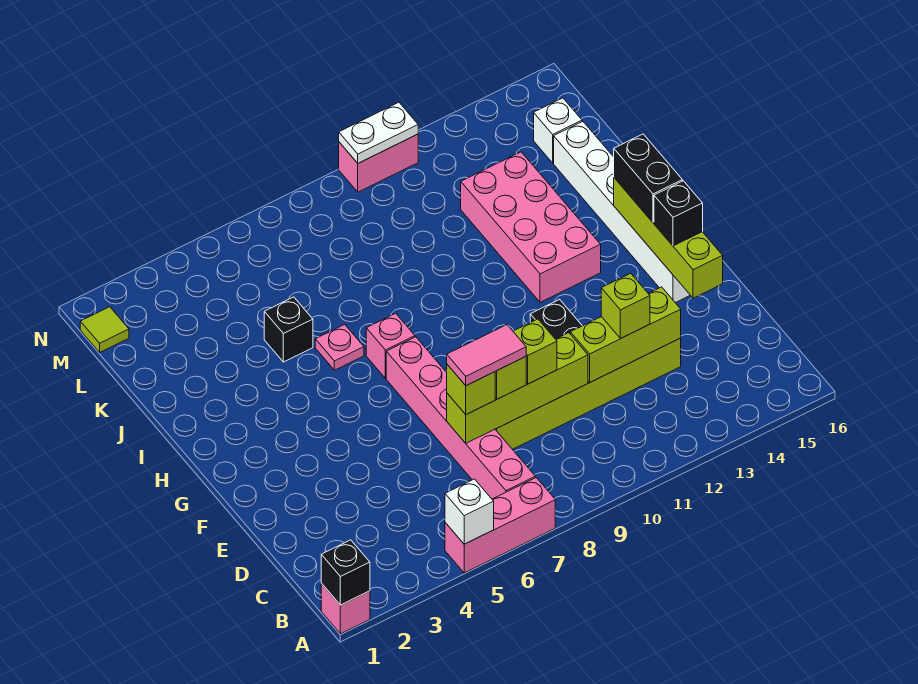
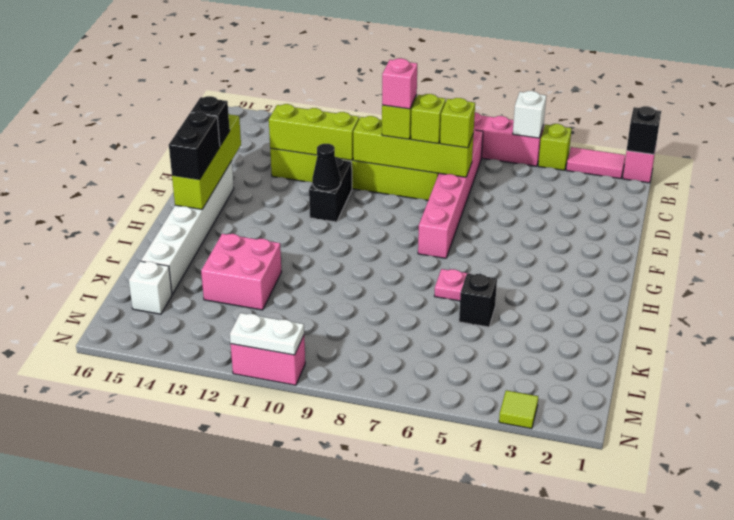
pink tile D7:D8 level 4 -> pink tile A2:A3 level 1
lime brick D12 level 3 -> lime brick A4 level 1
none -> black cone F11 level 2
pink brick H7 level 1 -> pink brick D9 level 4
pink brick H12:K13 level 1 -> pink brick J12:K13 level 1
lime tile M1 level 1 -> lime tile N3 level 1

